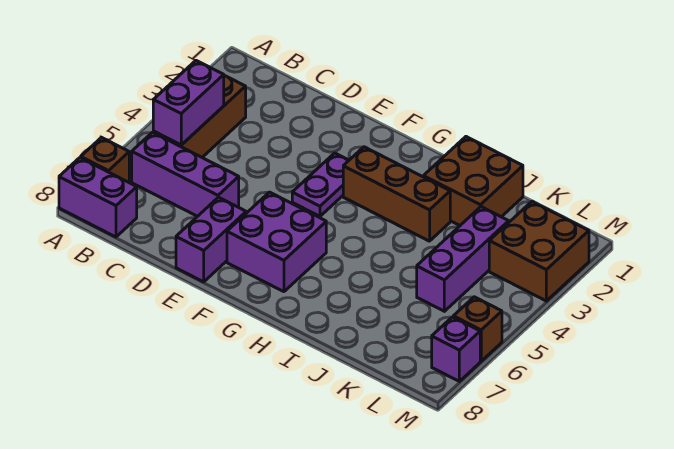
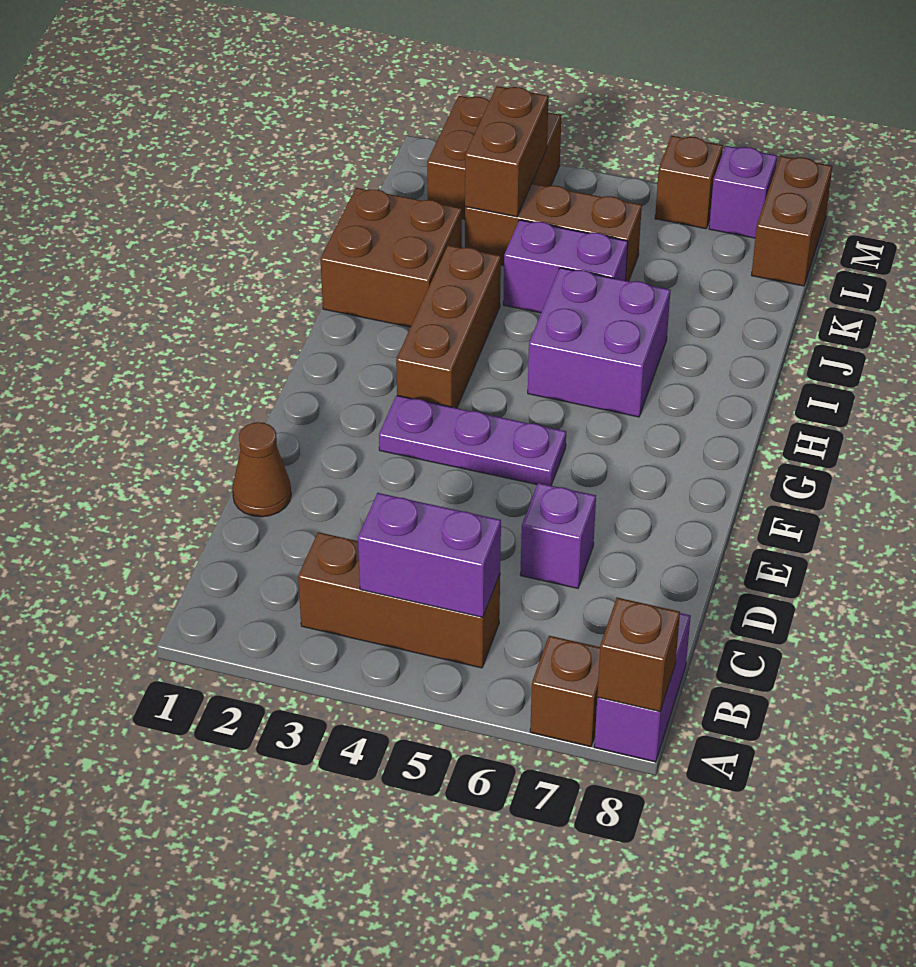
none -> brown brick A8 level 2
purple brick B6:D6 level 1 -> purple brick D6 level 1
none -> brown cone D1 level 1
purple brick E7:E8 level 1 -> purple brick J4:J5 level 1
purple plate F3:F4 level 1 -> purple plate F3:F5 level 1
purple brick F6:G7 level 1 -> purple brick H5:I6 level 1
purple brick K3:K5 level 1 -> brown brick K3:K5 level 1
none -> brown brick K3:L3 level 2
none -> brown brick L8:M8 level 1

